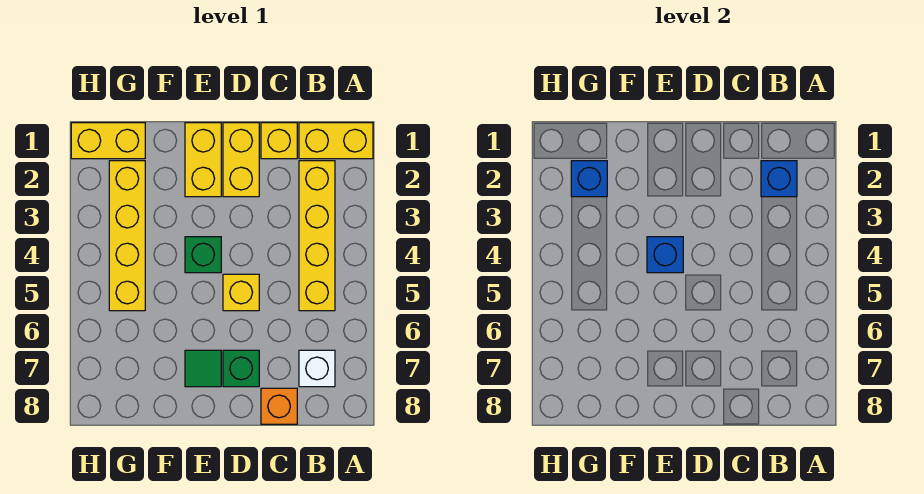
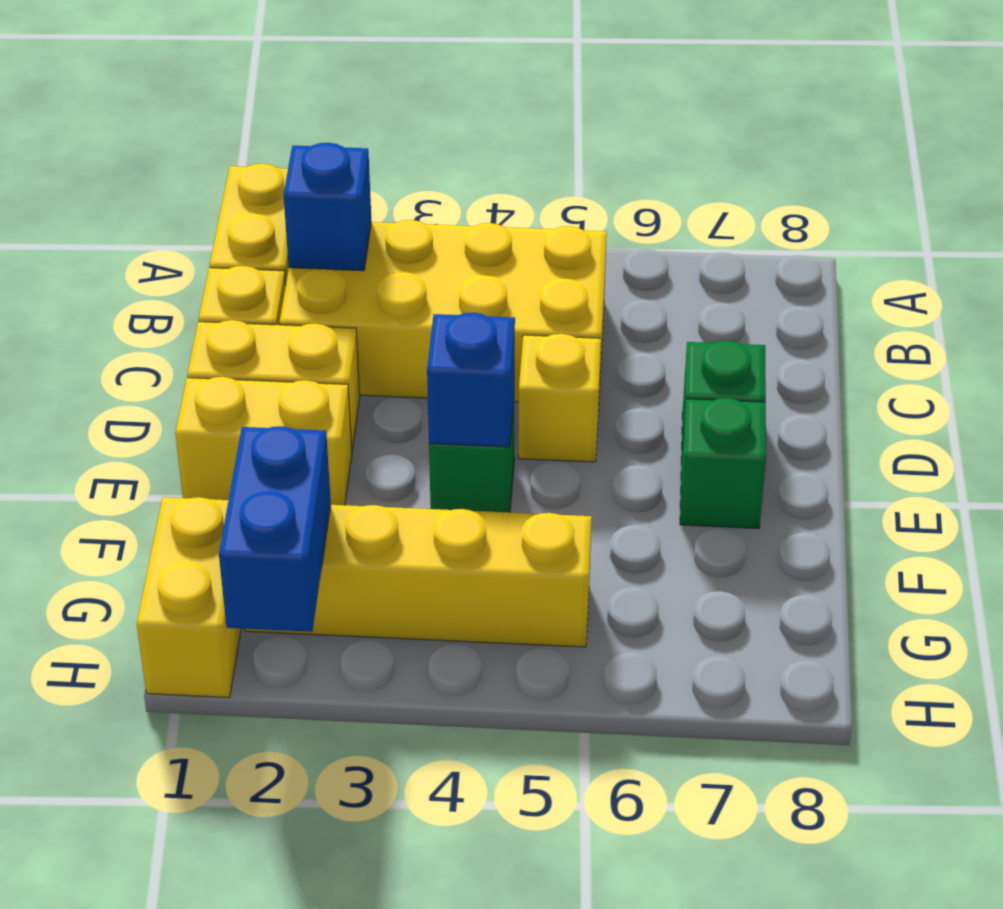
yellow brick B2:B5 level 1 -> yellow brick B2:C5 level 1
white brick B7 level 1 -> none
orange brick C8 level 1 -> none
green tile E7 level 1 -> green brick E7 level 1
blue brick G2 level 2 -> blue brick G2:H2 level 2

